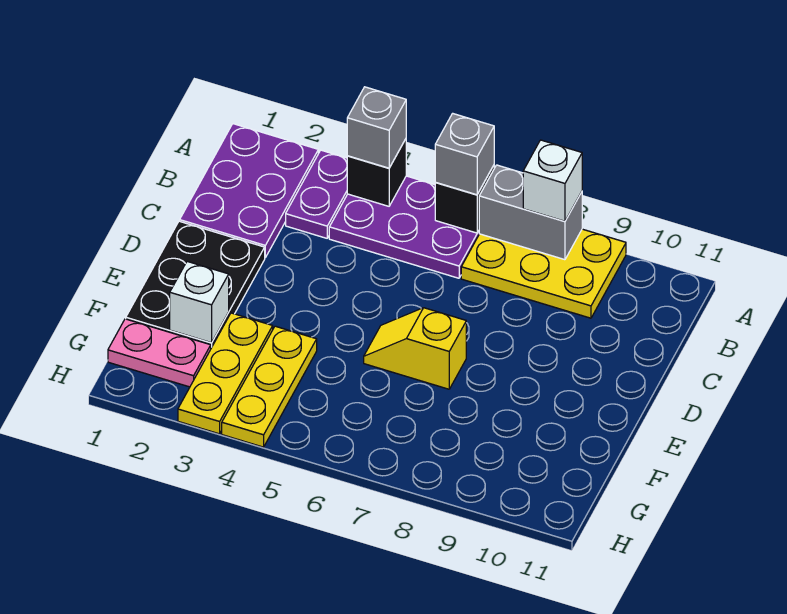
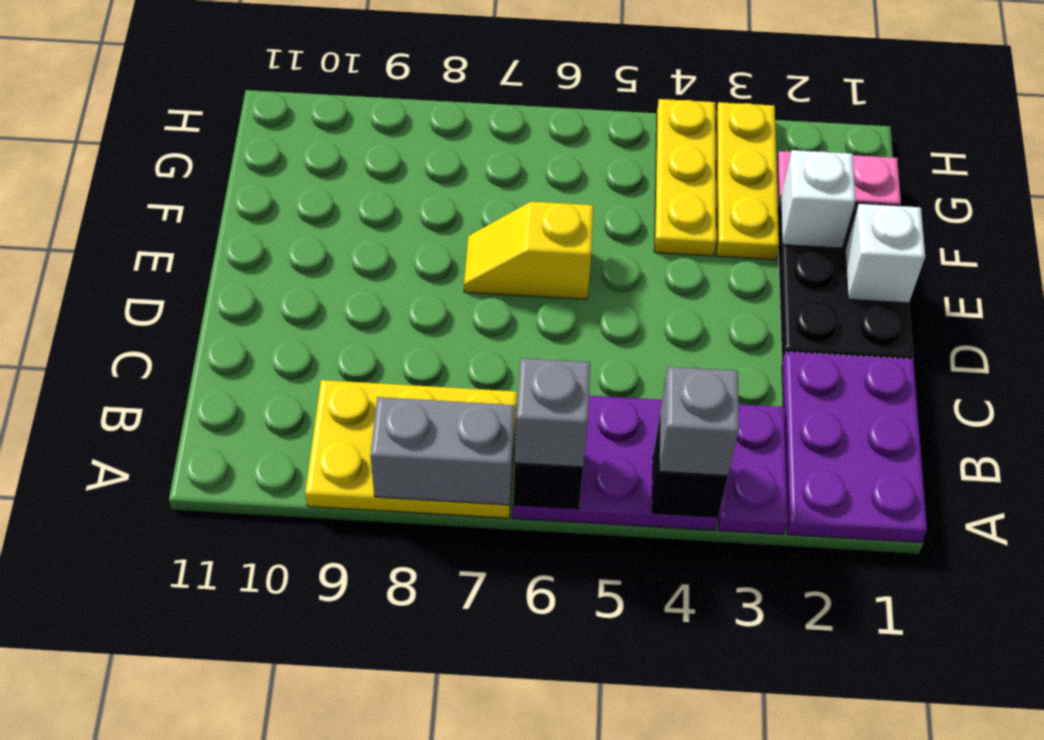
white brick A8 level 3 -> white brick E1 level 2
yellow slope E6:E7 level 1 top 7 -> yellow slope E6:E7 level 1 top 6

